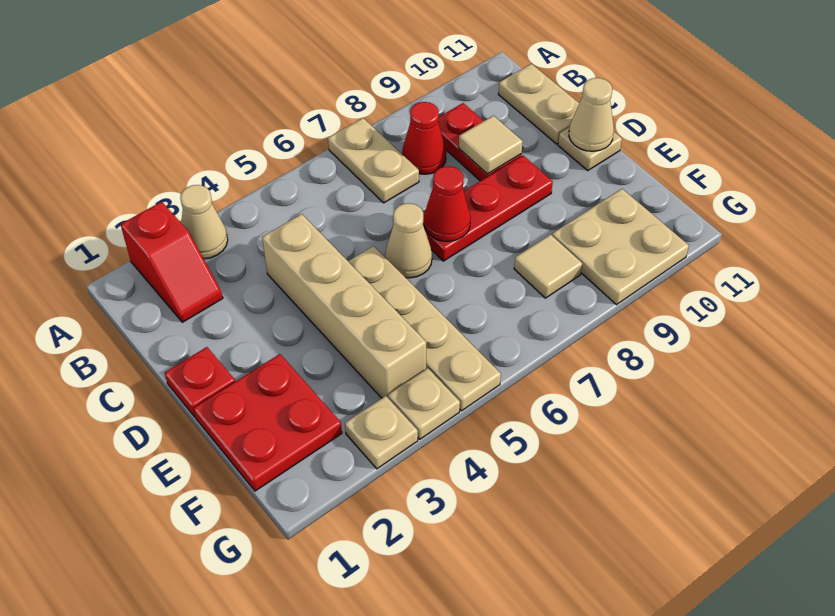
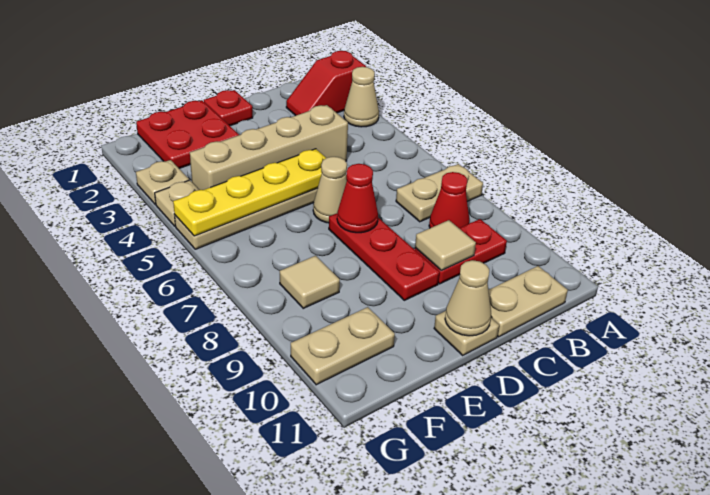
none -> yellow plate D5:G5 level 2
tan plate F9:G10 level 1 -> tan plate F10:G10 level 1

